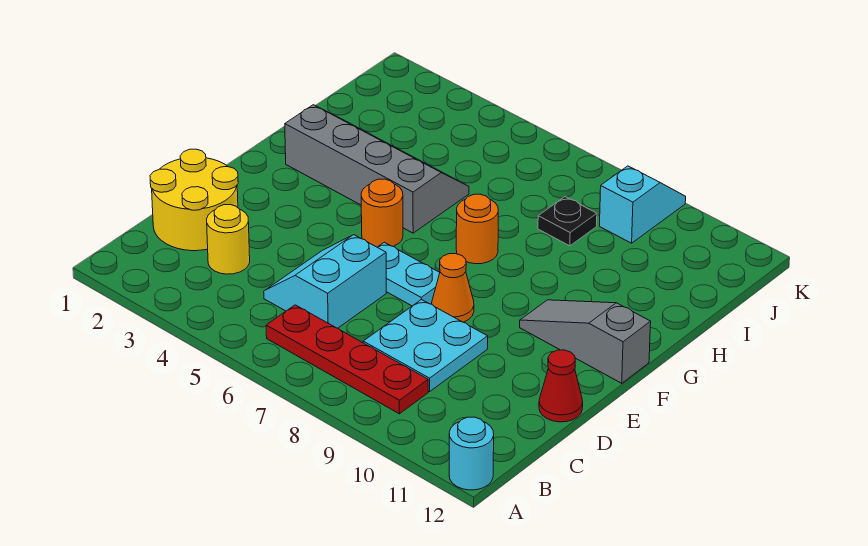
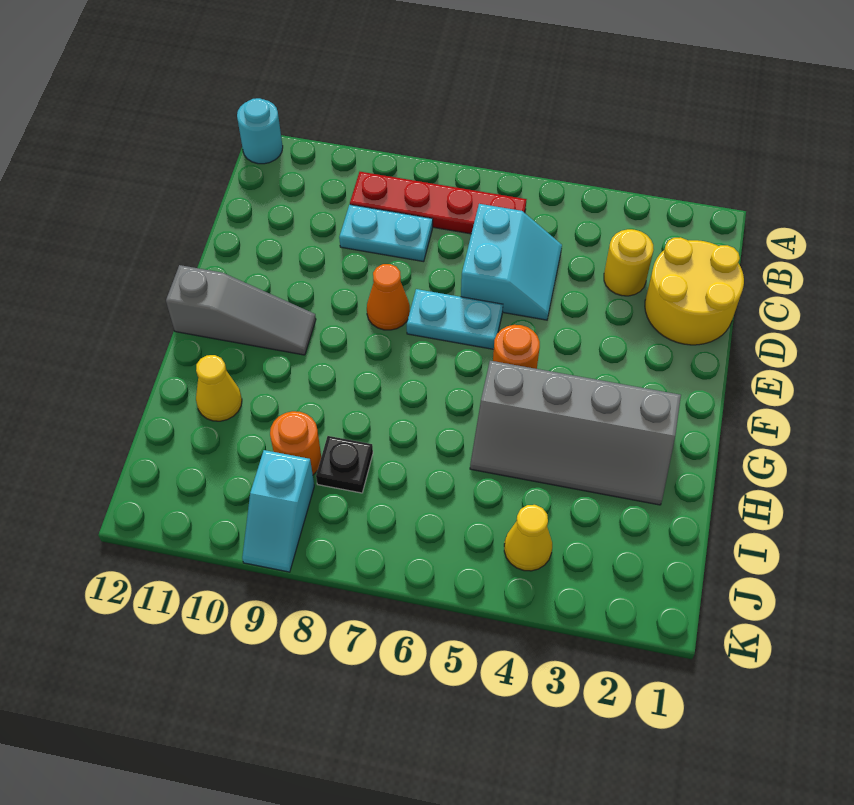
cyan plate C8:D9 level 1 -> cyan plate C8:C9 level 1
red cone D12 level 1 -> none
orange round brick G7 level 1 -> orange round brick I9 level 1
none -> yellow cone H11 level 1
none -> yellow cone J4 level 1

